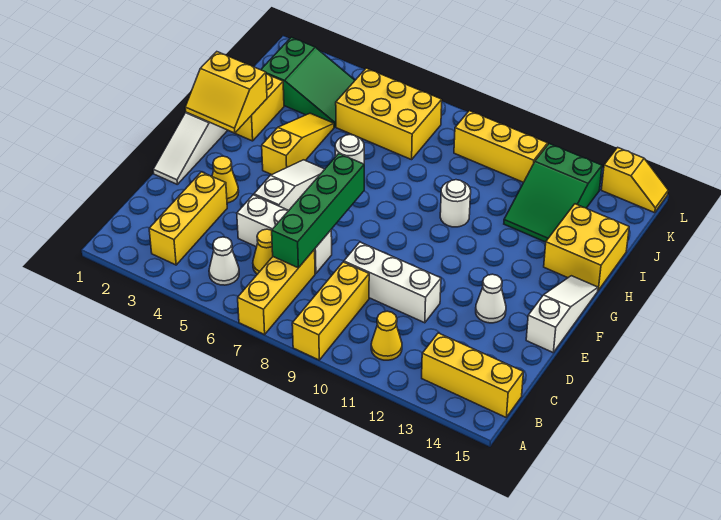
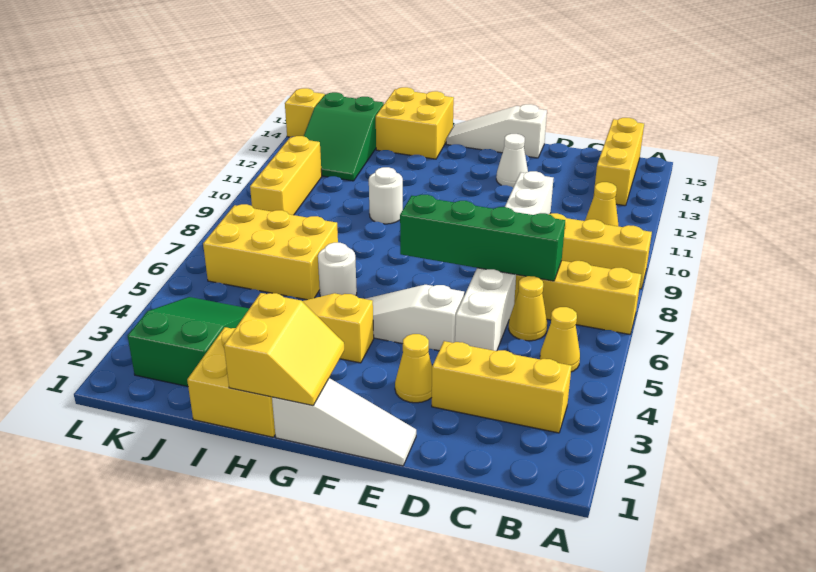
white cone B5 level 1 -> yellow cone B5 level 1
green slope I12:K13 level 1 top K -> green slope J12:K14 level 1 top 14
yellow brick J5:K7 level 1 -> yellow brick I6:K7 level 1

